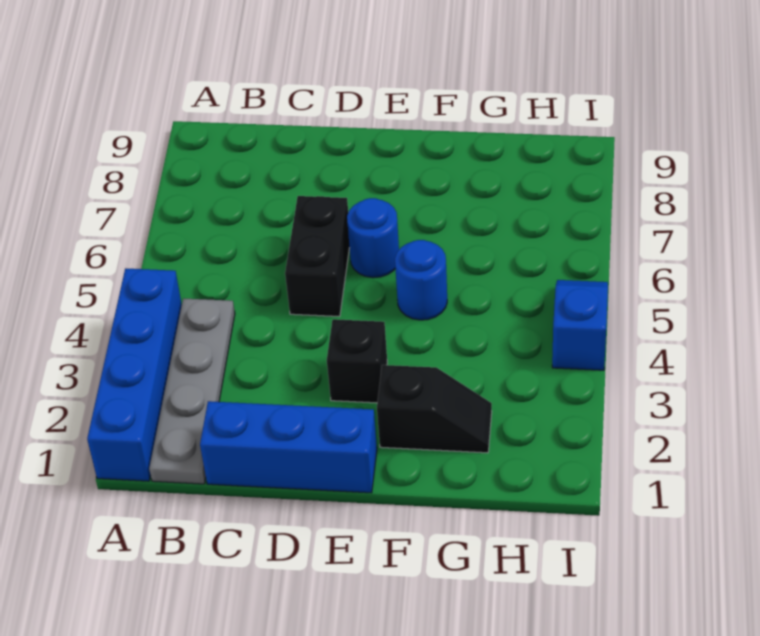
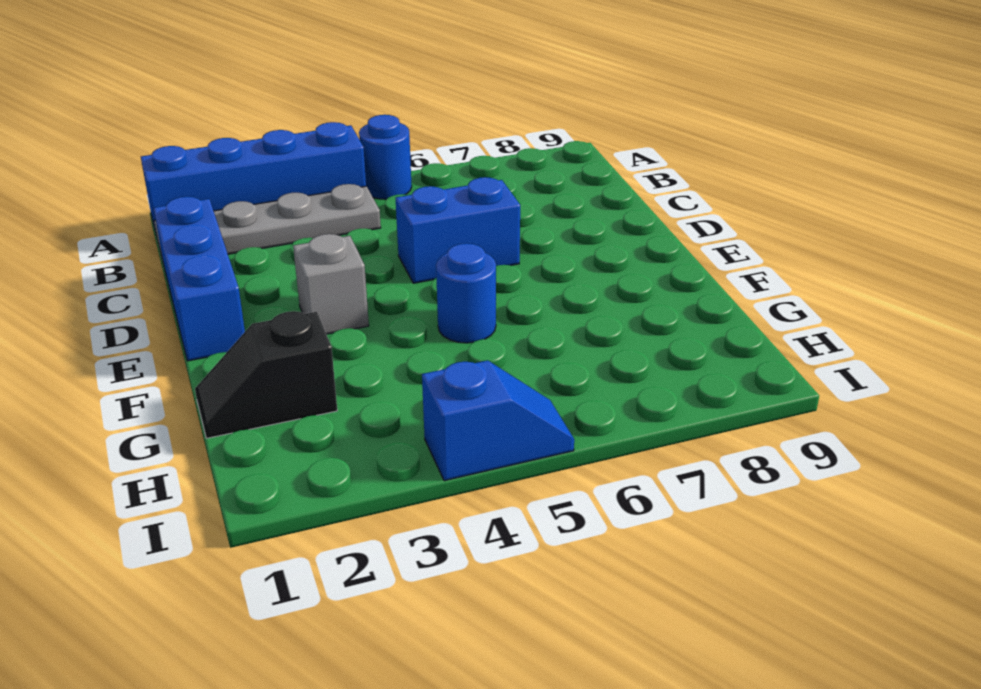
black brick D5:D6 level 1 -> blue brick D5:D6 level 1
black brick E3 level 1 -> grey brick E3 level 1
blue round brick E6 level 1 -> blue round brick A5 level 1
black slope F2:G2 level 1 top F -> black slope G1:G2 level 1 top 2

